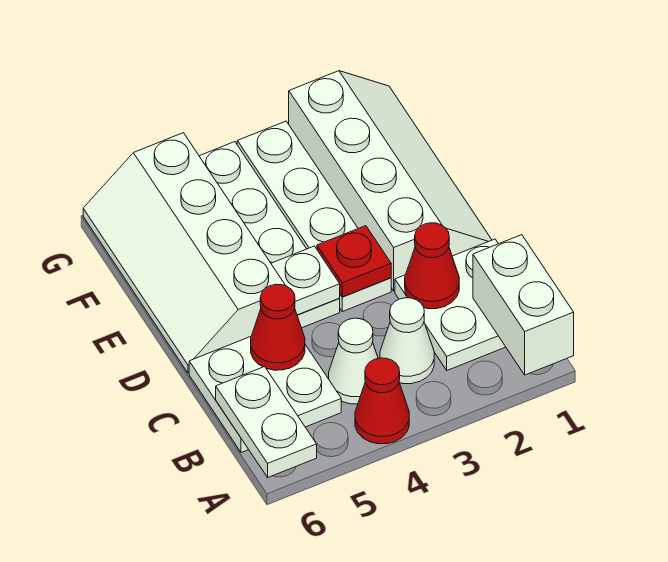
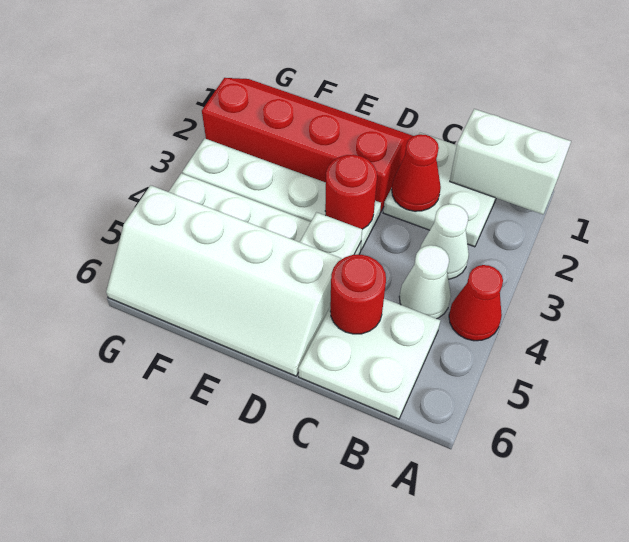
white plate A6:B6 level 2 -> none
red cone C5 level 2 -> red round brick C5 level 2
white slope D1:G2 level 1 top 2 -> red slope D1:G2 level 1 top 2
red plate D3 level 2 -> red round brick D3 level 2

